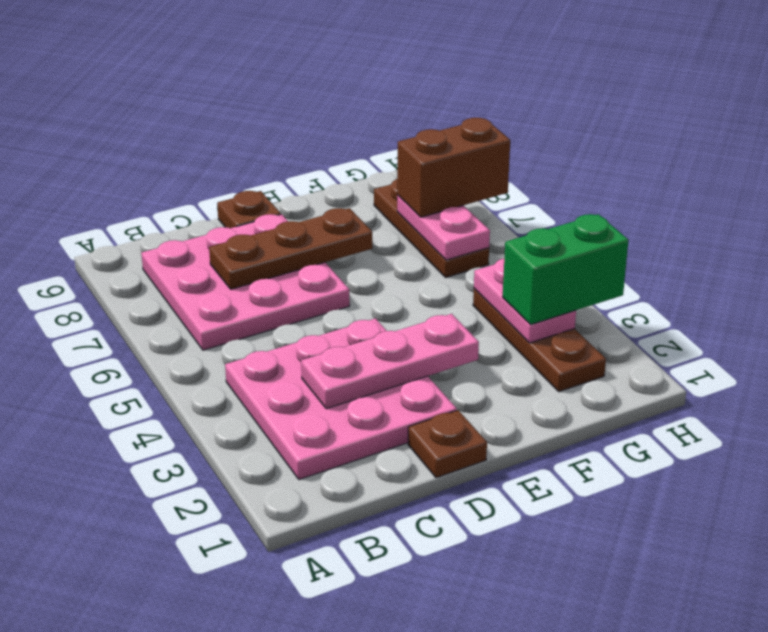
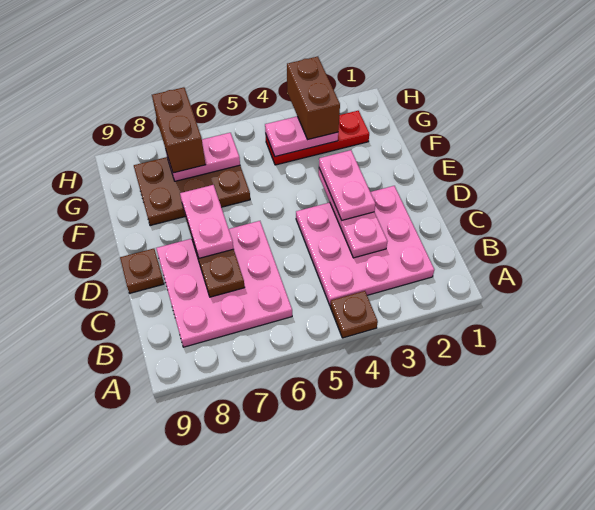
brown plate D1 level 1 -> brown plate A4 level 1
none -> pink plate D3:E3 level 3
none -> pink plate D7:E7 level 3
brown plate G2:G4 level 1 -> red plate G2:G4 level 1
green brick G3:H3 level 3 -> brown brick G3:H3 level 3
brown plate G6:G8 level 1 -> brown plate F6:G8 level 1

